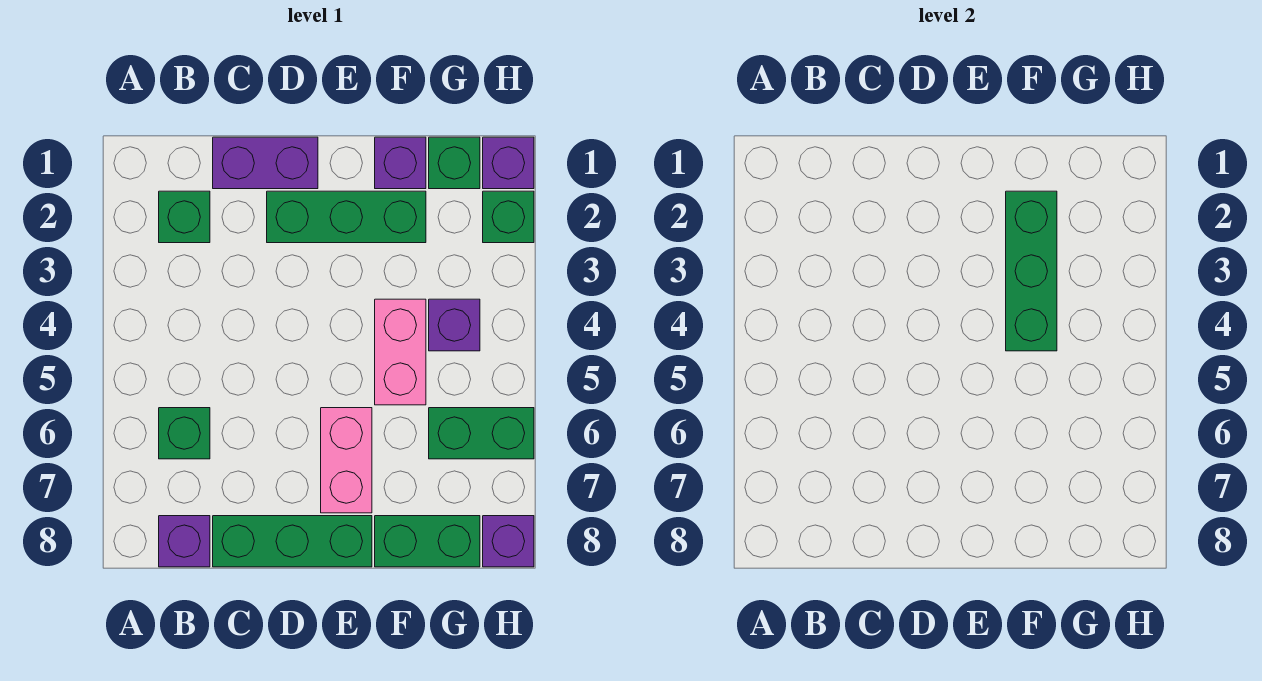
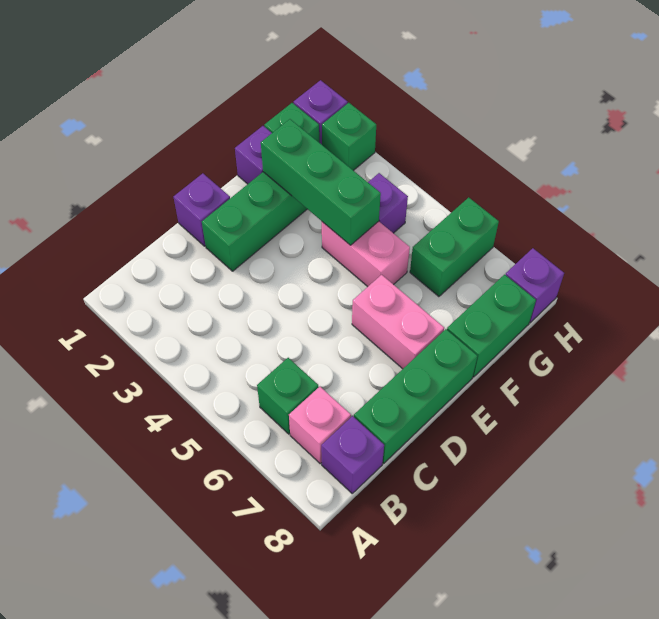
green brick B2 level 1 -> none
none -> pink brick B7 level 1
purple brick C1:D1 level 1 -> purple brick D1 level 1

